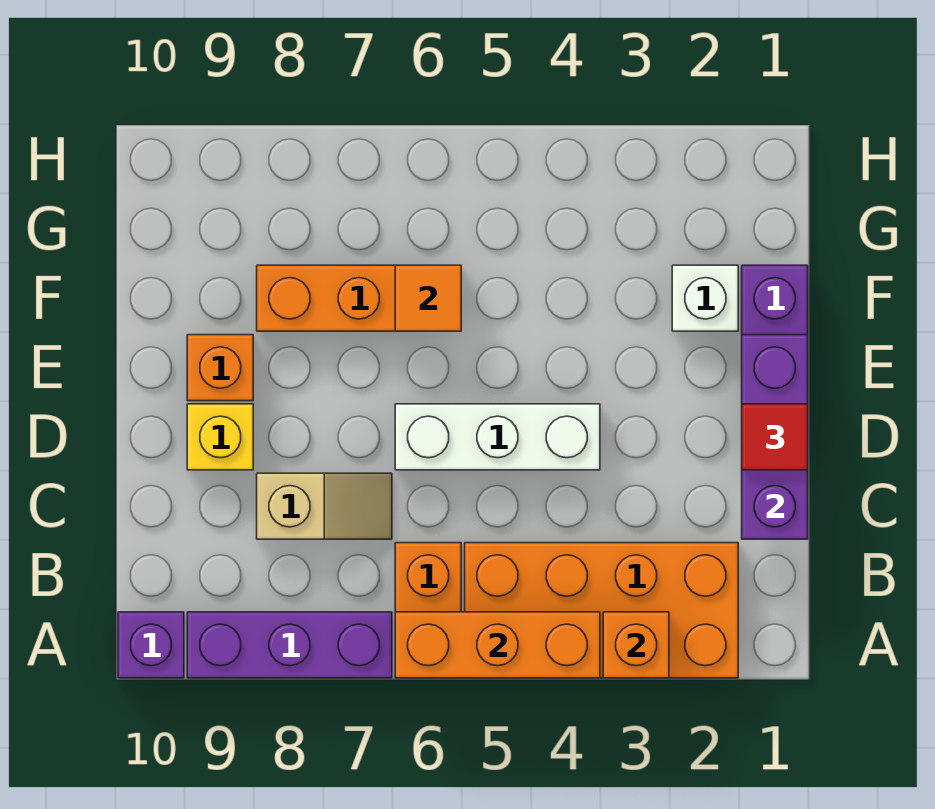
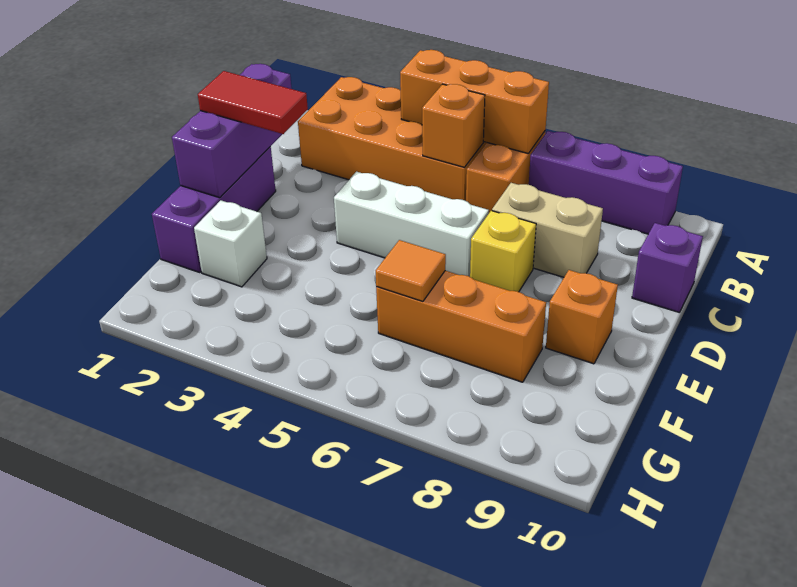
orange brick A3 level 2 -> orange brick B5 level 2
purple brick A10 level 1 -> purple brick C10 level 1
tan slope C7:C8 level 1 top 8 -> tan brick C7:C8 level 1
red tile D1 level 3 -> red tile D1:D2 level 3
yellow brick D9 level 1 -> yellow brick D7 level 1

